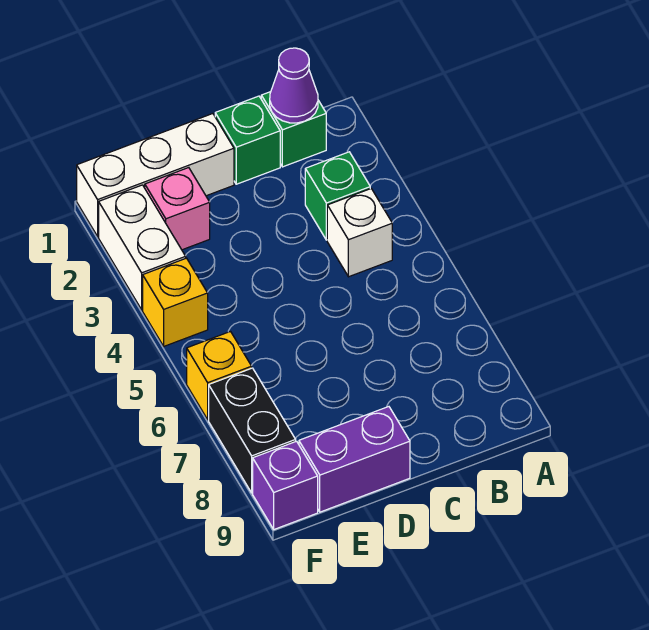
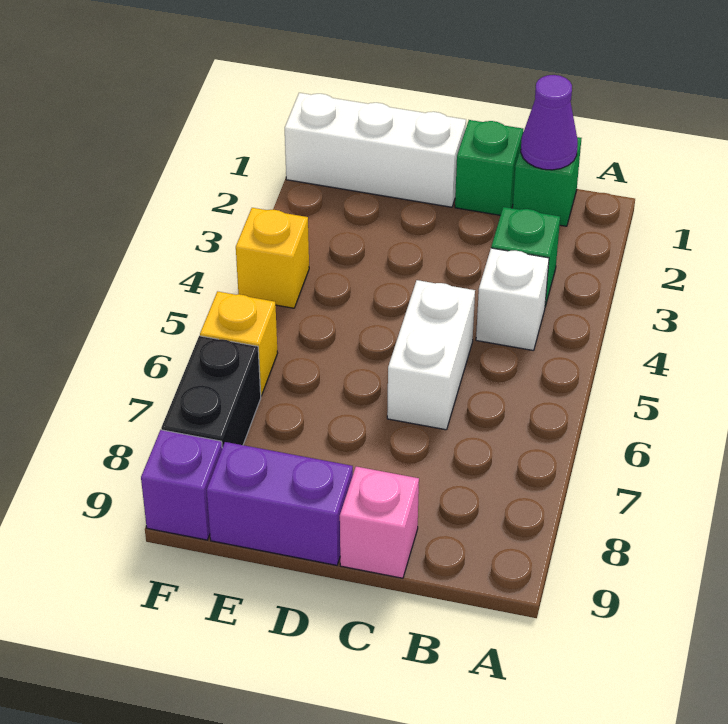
pink brick E2 level 1 -> pink brick C9 level 1
white brick F2:F3 level 1 -> white brick C5:C6 level 1

